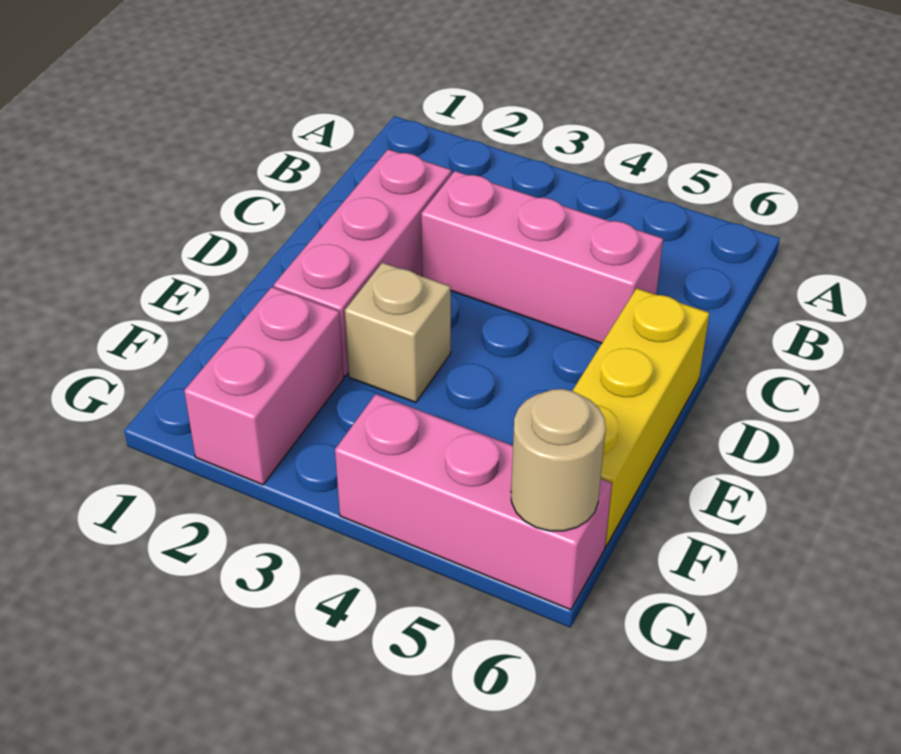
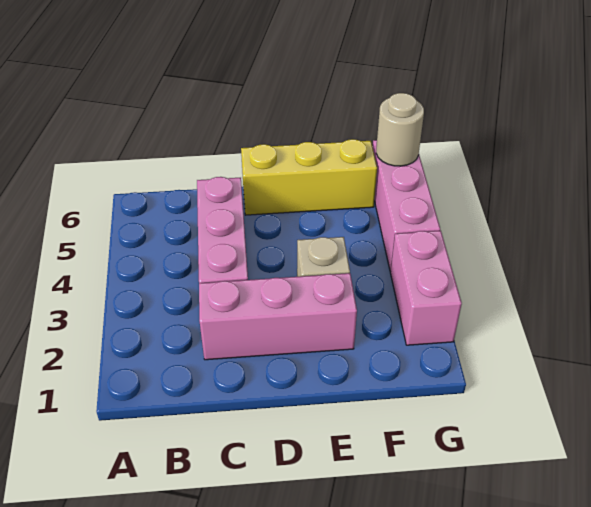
pink brick F2:G2 level 1 -> pink brick G2:G3 level 1

